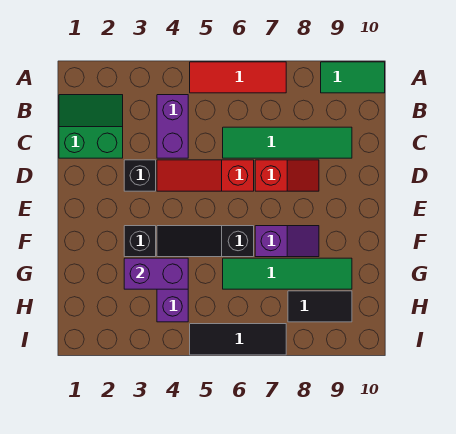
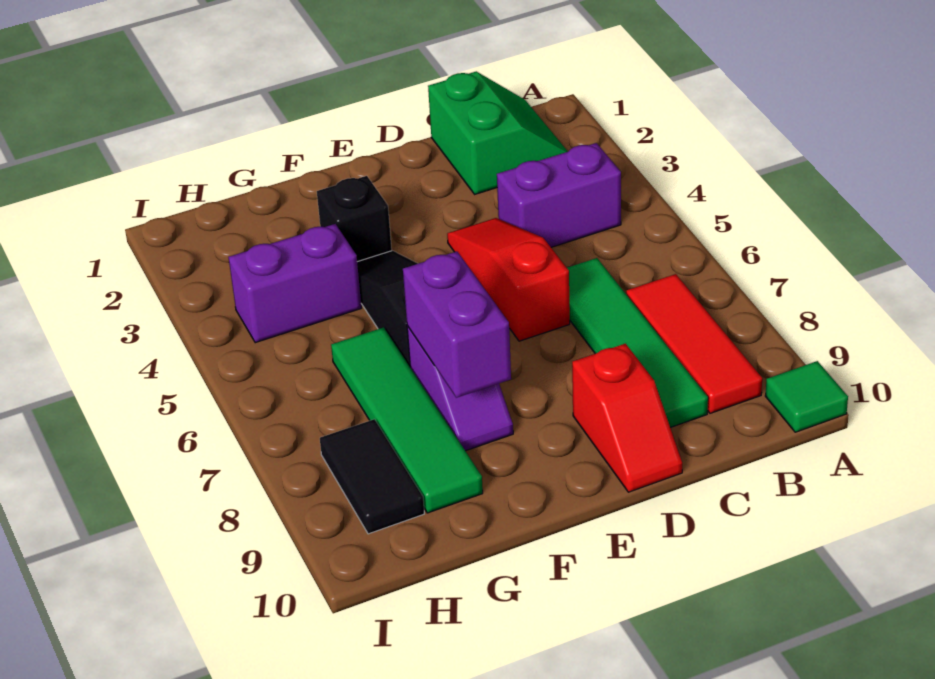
red tile A5:A7 level 1 -> red tile B7:B9 level 1
green tile A9:A10 level 1 -> green tile A10 level 1
black brick D3 level 1 -> none
red slope D7:D8 level 1 top 7 -> red slope D9:D10 level 1 top 9
purple brick G3:G4 level 2 -> purple brick F7:F8 level 2
black tile I5:I7 level 1 -> none

